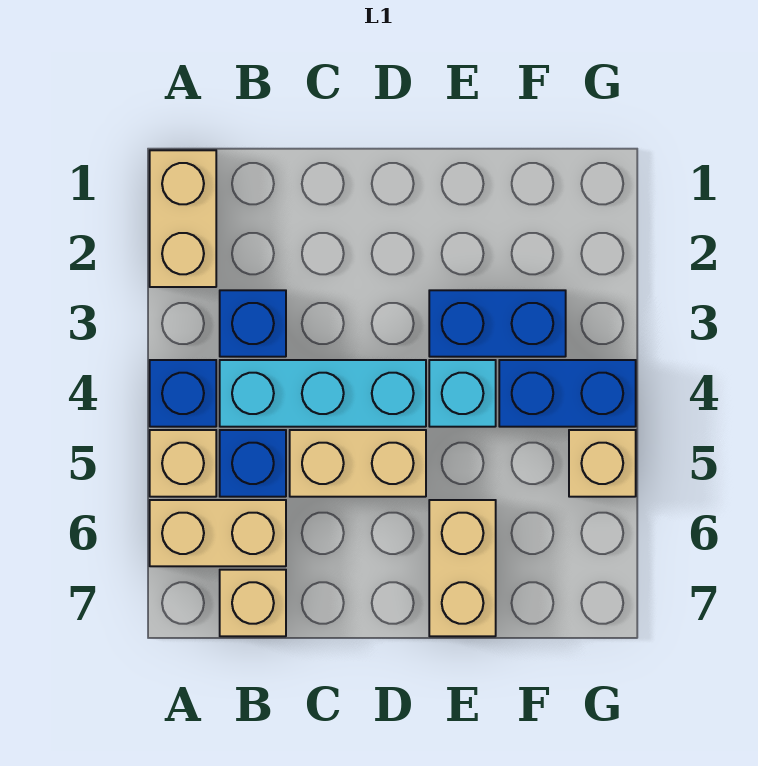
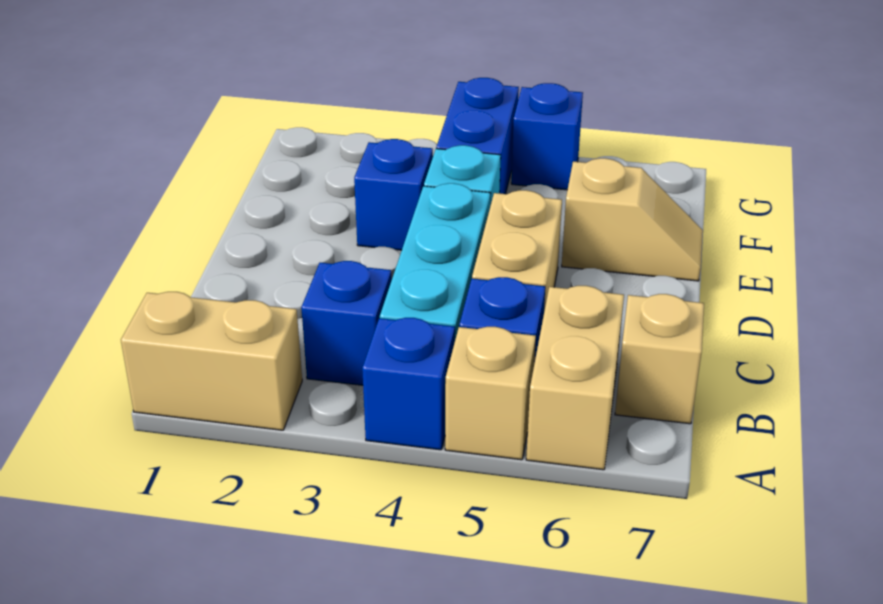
blue brick E3:F3 level 1 -> blue brick E3 level 1
tan brick E6:E7 level 1 -> tan slope E6:E7 level 1 top 6
tan brick G5 level 1 -> blue brick G5 level 1

